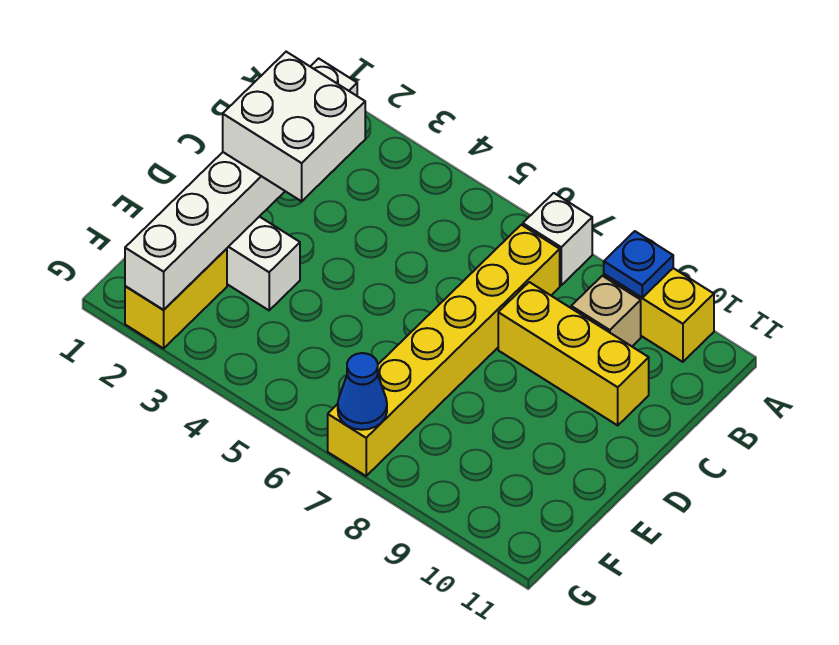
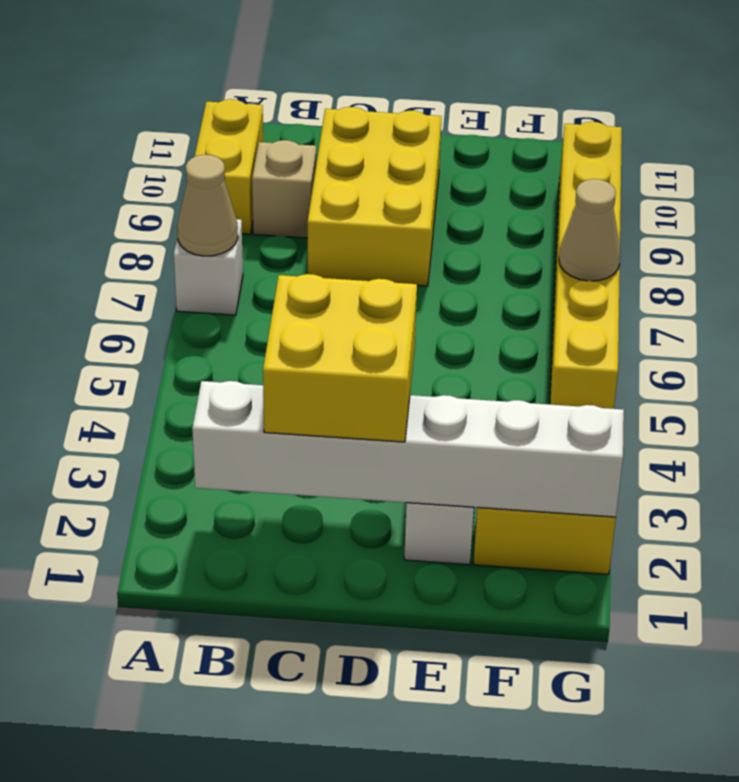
none -> tan cone A7 level 2
blue plate A9 level 2 -> none
yellow brick B7:G7 level 1 -> yellow brick G5:G10 level 1
white brick C2:D3 level 3 -> yellow brick C2:D3 level 3
yellow brick C8:C10 level 1 -> yellow brick C8:D10 level 1
blue cone G7 level 2 -> tan cone G7 level 2

